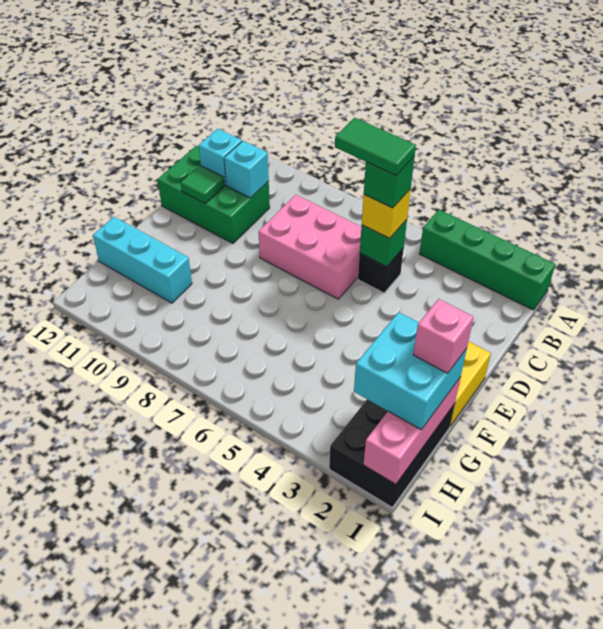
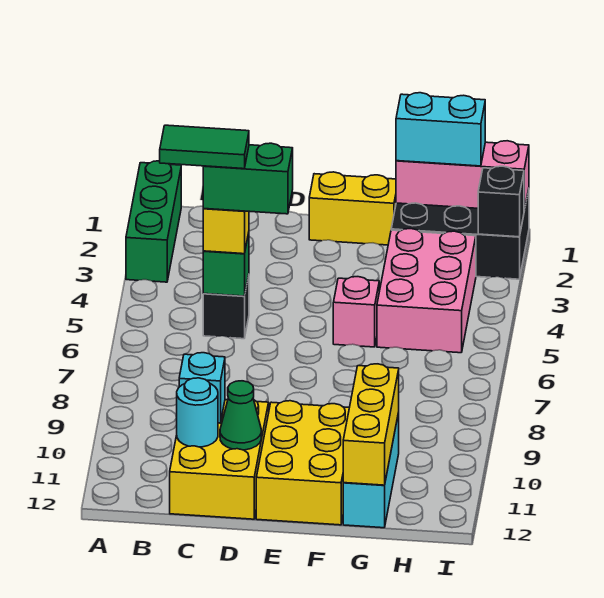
green brick A1:A4 level 1 -> green brick A1:A3 level 1
green brick C5 level 4 -> green brick C5:D5 level 4
green tile C5:C6 level 5 -> green tile B5:C5 level 5
pink brick C6:D8 level 1 -> pink brick G3:H5 level 1
green brick C10:D12 level 1 -> yellow brick C10:D12 level 1
cyan brick C11 level 2 -> cyan round brick C11 level 2
green tile D11 level 2 -> green cone D11 level 2
none -> yellow brick E10:F12 level 1
cyan brick G1:H2 level 3 -> cyan brick G1:H1 level 3
pink brick G1 level 4 -> pink brick F5 level 1
none -> yellow brick G10:G12 level 2
none -> black brick I2 level 2

